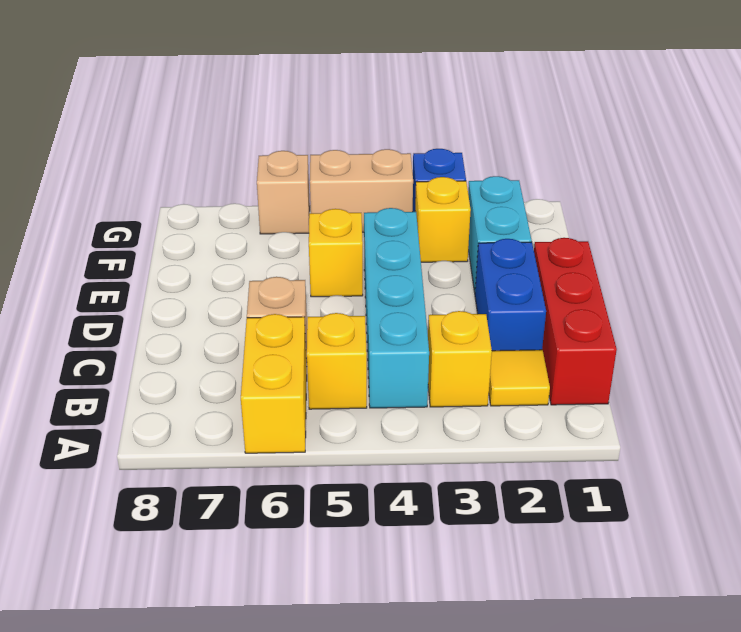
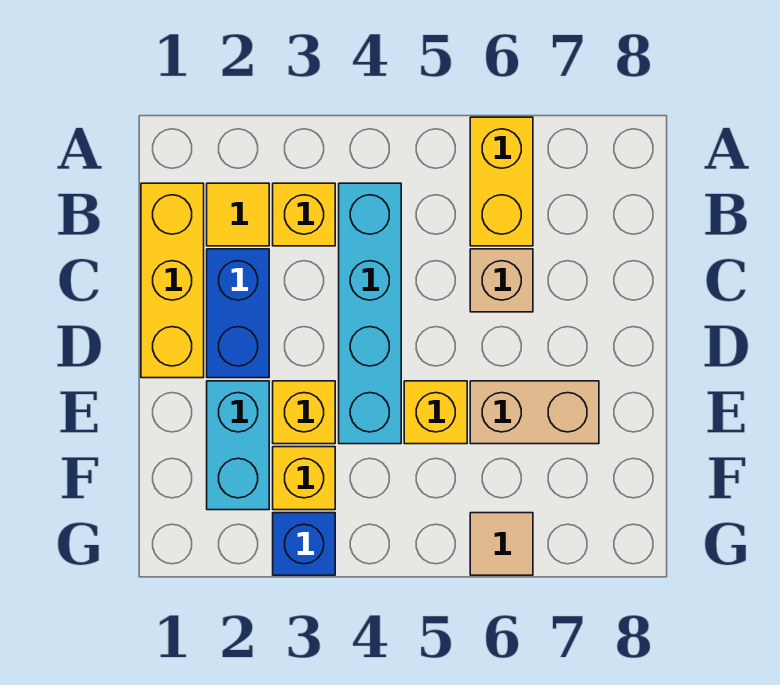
red brick B1:D1 level 1 -> yellow brick B1:D1 level 1
yellow brick B5 level 1 -> yellow brick E3 level 1
tan brick G4:G5 level 1 -> tan brick E6:E7 level 1
tan brick G6 level 1 -> tan tile G6 level 1

